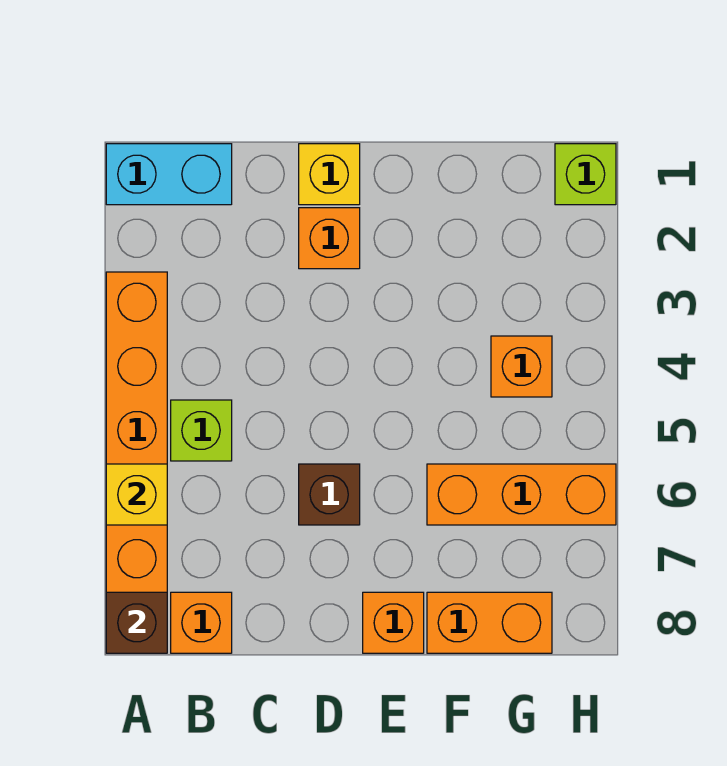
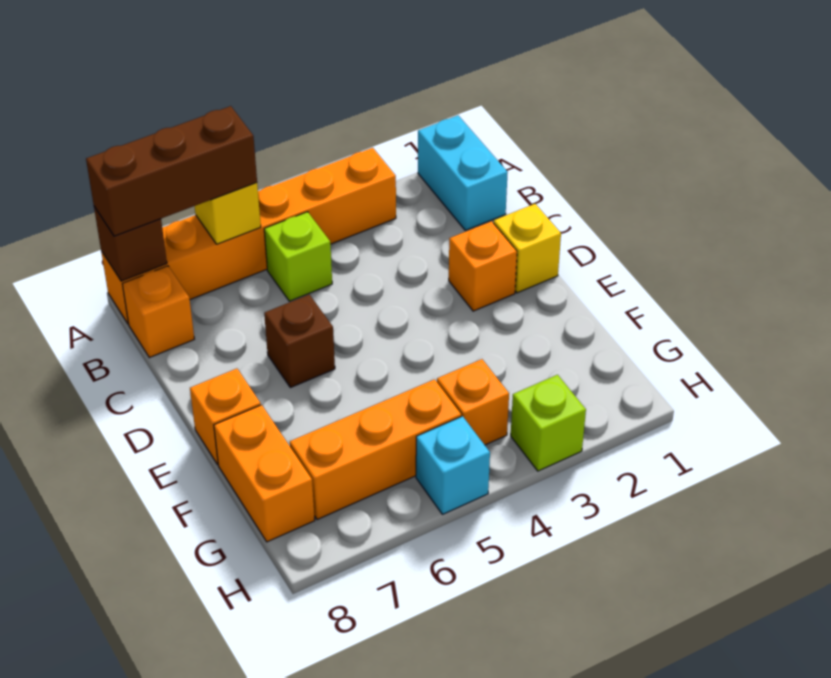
none -> brown brick A6:A8 level 3
orange brick F6:H6 level 1 -> orange brick G5:G7 level 1
lime brick H1 level 1 -> lime brick H3 level 1
none -> cyan brick H5 level 1

